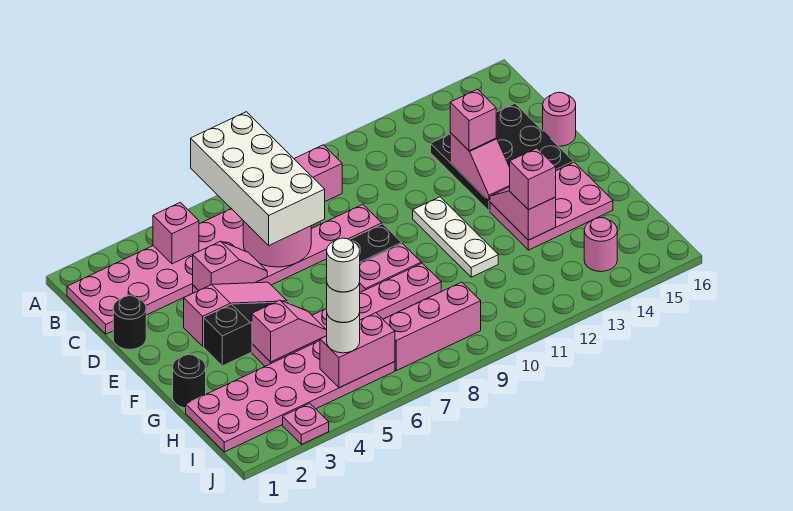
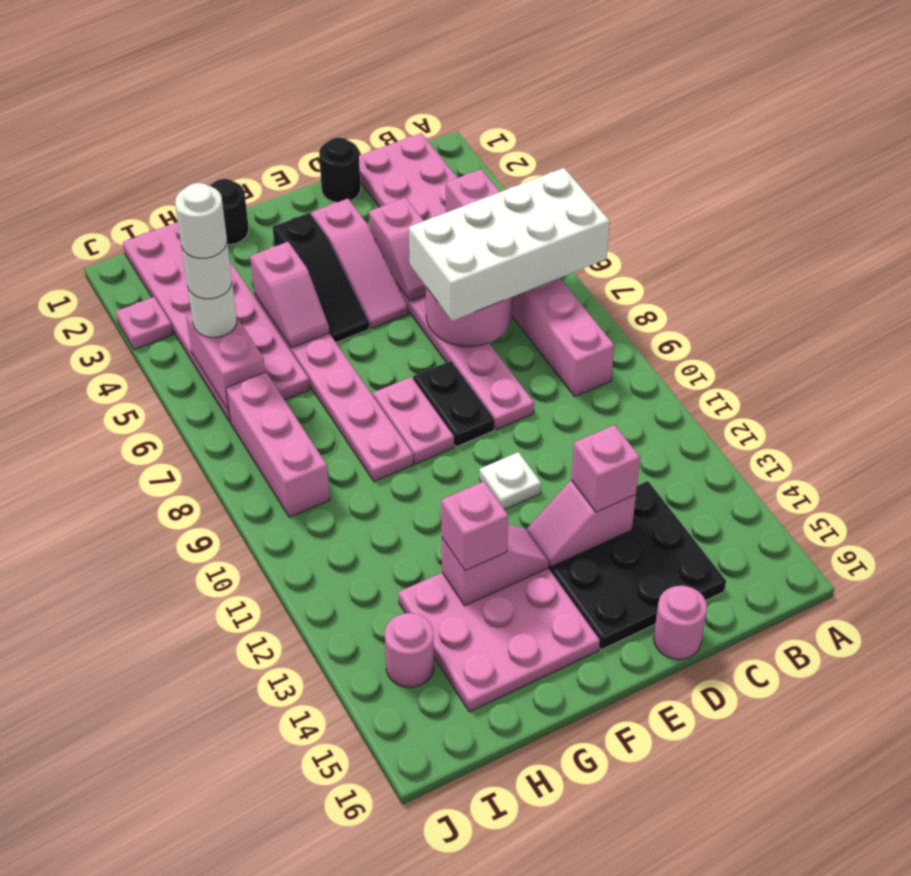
white plate E11:G11 level 1 -> white plate E11 level 1
pink plate F13:G15 level 1 -> pink plate F13:H15 level 1

